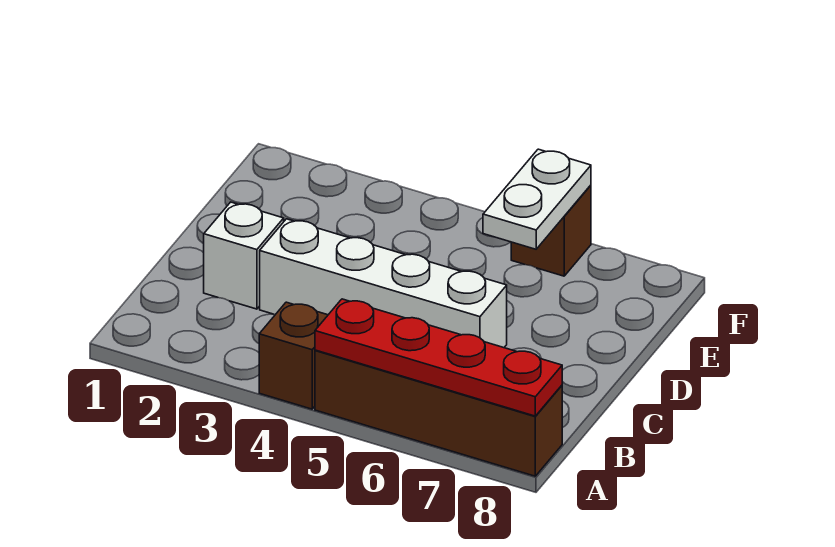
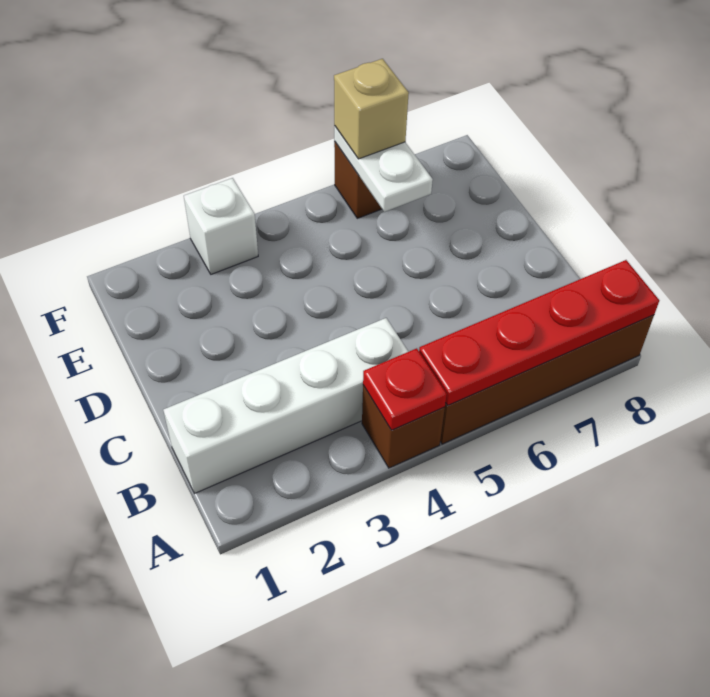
none -> red plate A4 level 2
white brick C2 level 1 -> white brick F3 level 1
white brick C3:C6 level 1 -> white brick B1:B4 level 1
none -> tan brick F6 level 3

